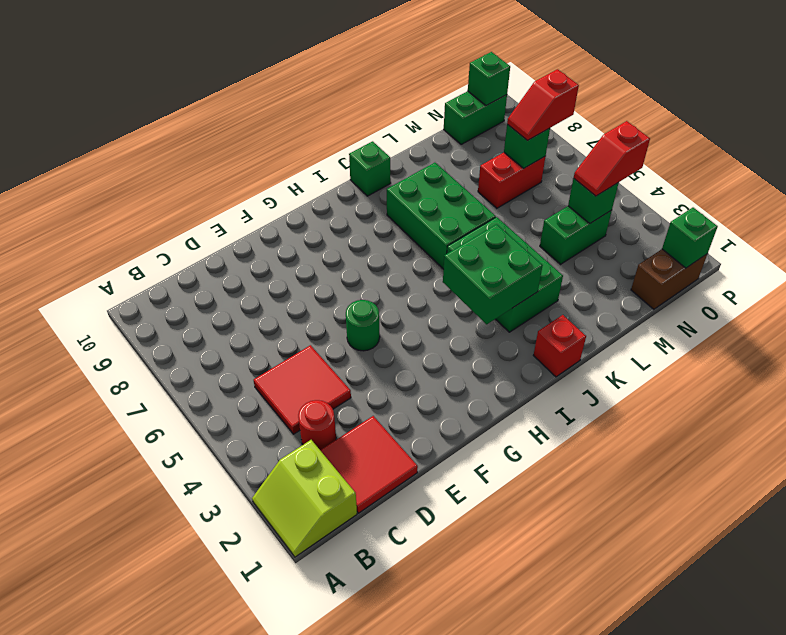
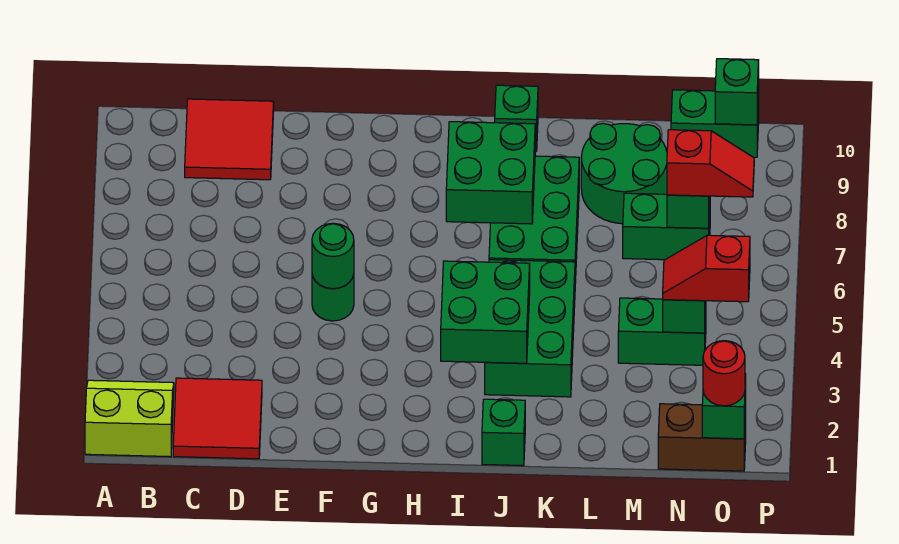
lime slope A1:B2 level 1 top B -> lime slope A1:B2 level 1 top 1
red round brick C3 level 1 -> red round brick O1 level 3
red tile C4:D5 level 1 -> red tile C9:D10 level 1
none -> green round brick F5 level 2
none -> green brick I7:J8 level 2
red brick J1 level 1 -> green brick J1 level 1
none -> green round brick L8:M9 level 1
red brick M7:N7 level 1 -> green brick M7:N7 level 1
red slope N7:O7 level 3 top O -> red slope N7:O7 level 3 top N

